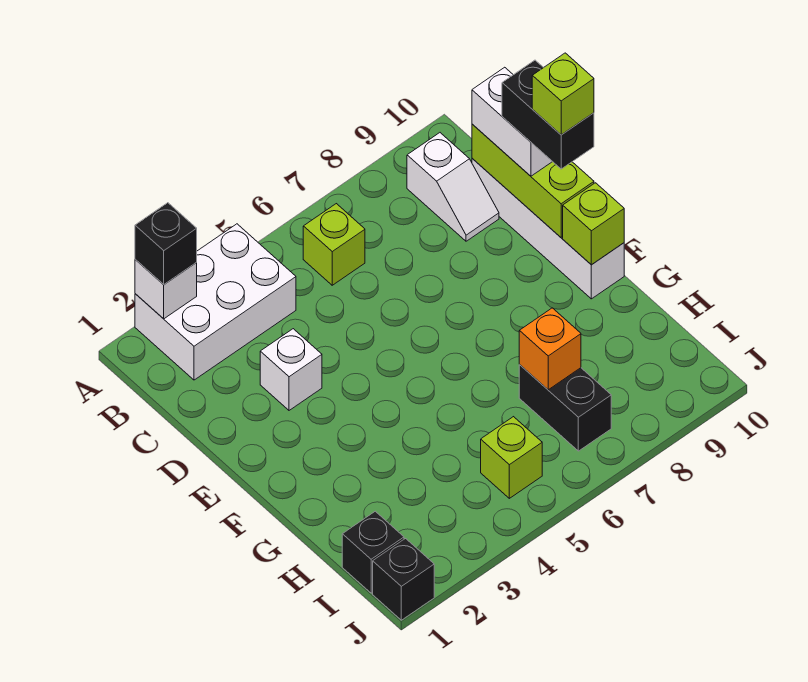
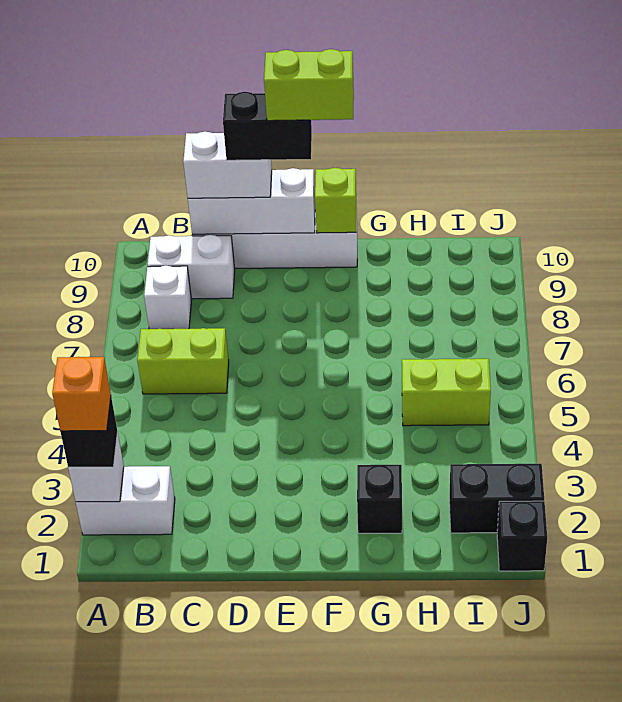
white brick A2:B4 level 1 -> white brick A2:B2 level 1
lime brick B6 level 1 -> lime brick B6:C6 level 1
white slope B9:C9 level 1 top B -> white brick B9:C9 level 1
lime brick C10:E10 level 2 -> white brick C10:E10 level 2
white brick D3 level 1 -> white brick B8 level 1
lime brick E10 level 5 -> lime brick E10:F10 level 5
black brick H7:I7 level 1 -> black brick I2:J2 level 1
orange brick H7 level 2 -> orange brick A2 level 4
black brick I1 level 1 -> black brick G2 level 1
lime brick I5 level 1 -> lime brick H5:I5 level 1

